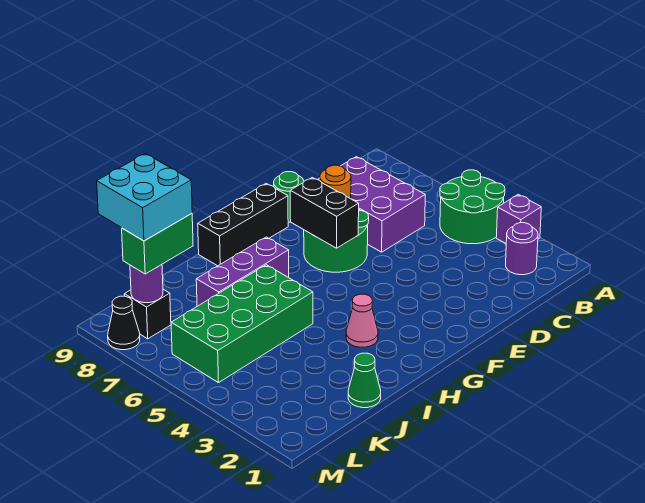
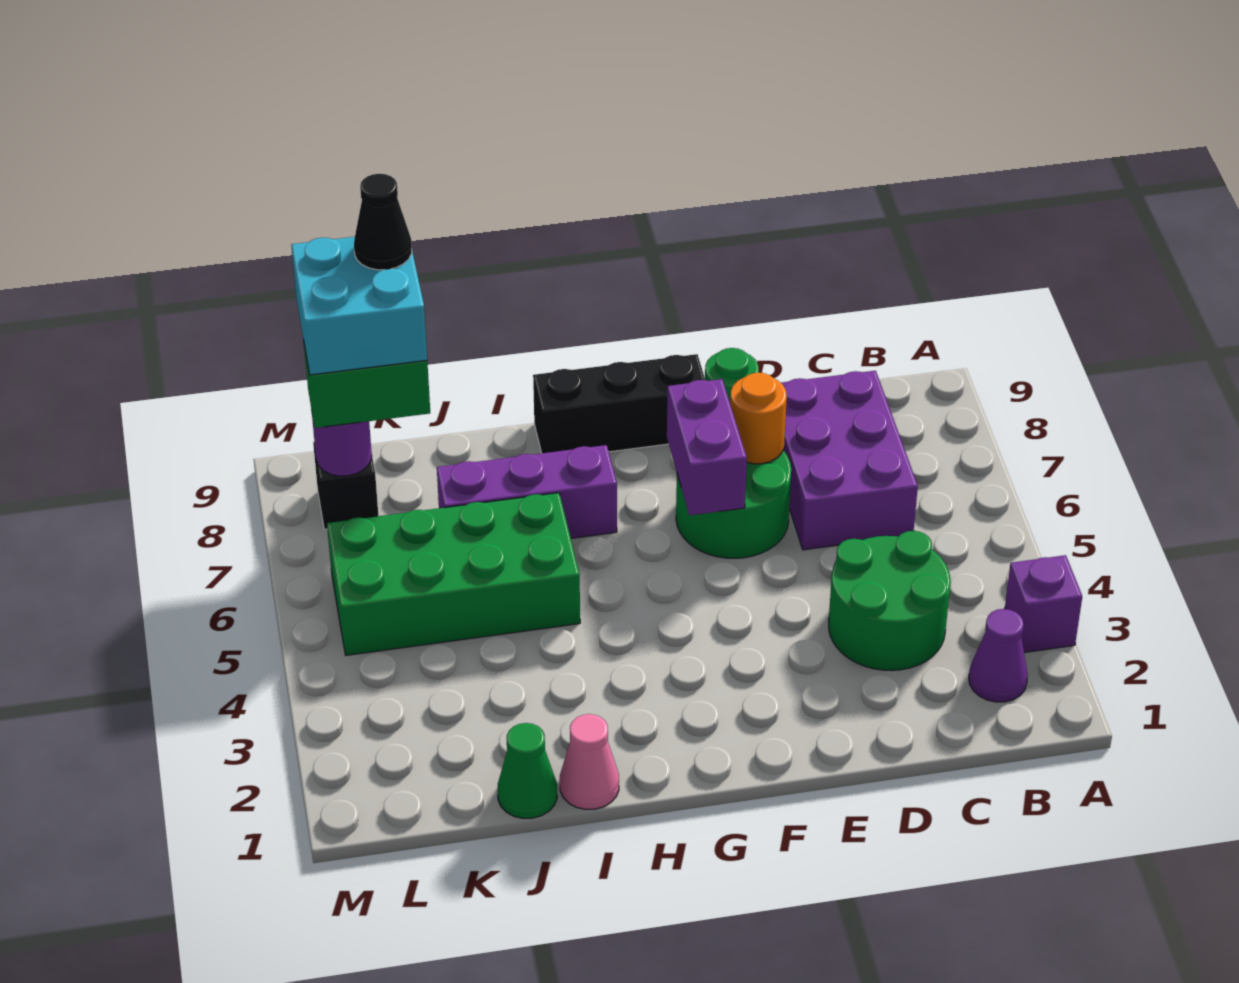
green round brick A4:B5 level 1 -> green round brick C3:D4 level 1
purple round brick B2 level 1 -> purple cone B2 level 1
black brick F6:F7 level 2 -> purple brick F6:F7 level 2
pink cone H3 level 1 -> pink cone I1 level 1
black cone M8 level 1 -> black cone K9 level 5

